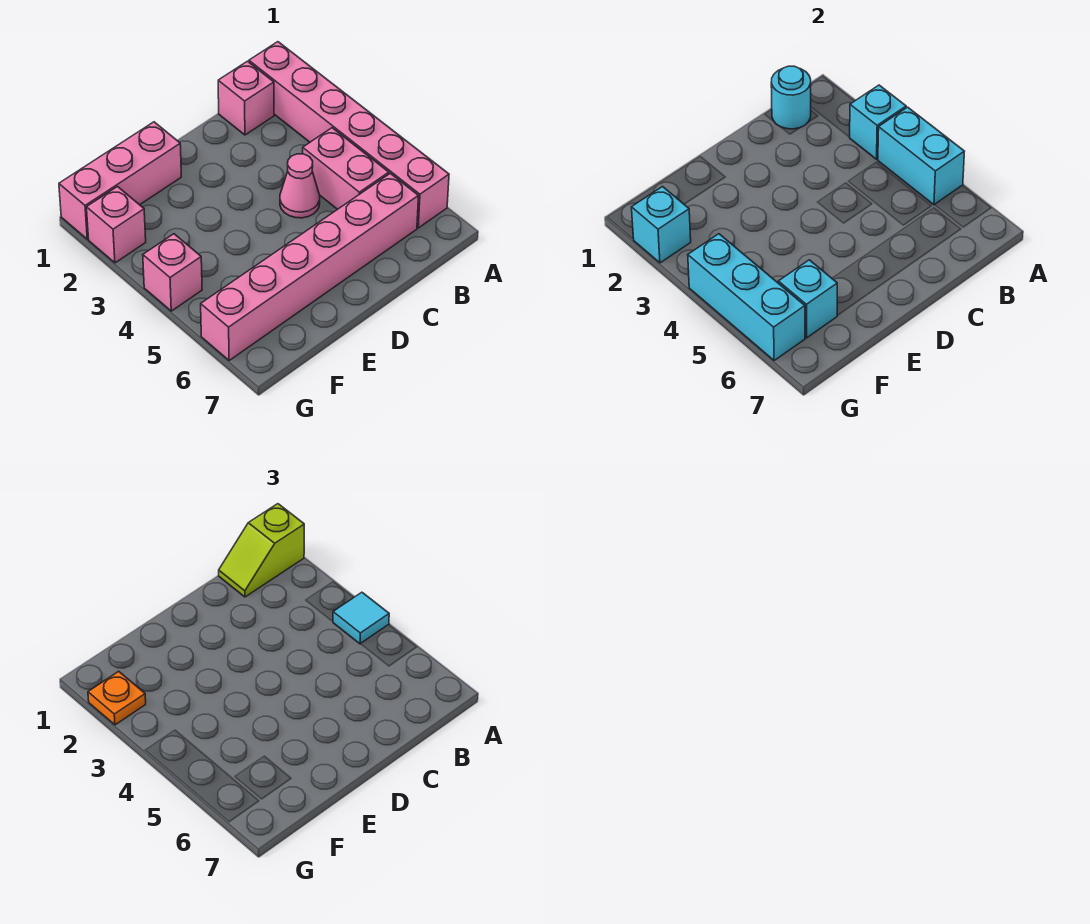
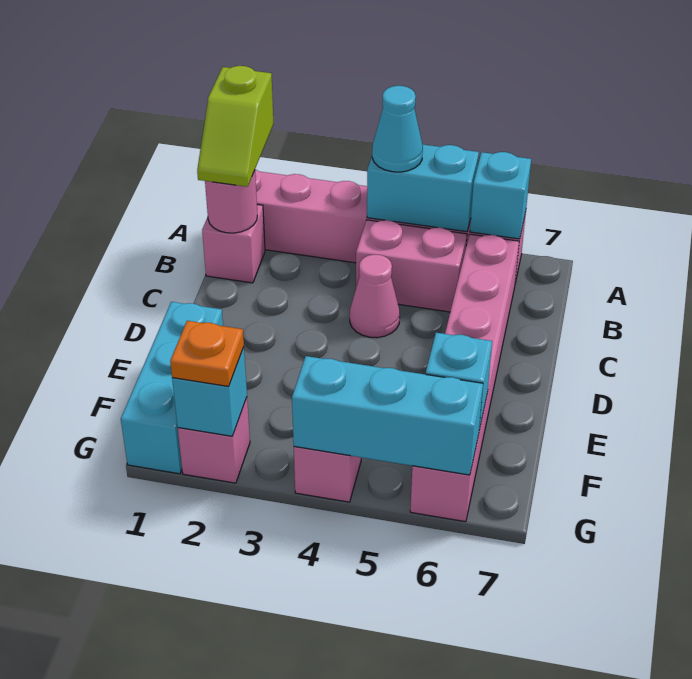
cyan brick A3 level 2 -> cyan brick A6 level 2
cyan tile A4 level 3 -> cyan cone A4 level 3
cyan round brick B1 level 2 -> pink round brick B1 level 2
pink brick E1:G1 level 1 -> cyan brick E1:G1 level 1

